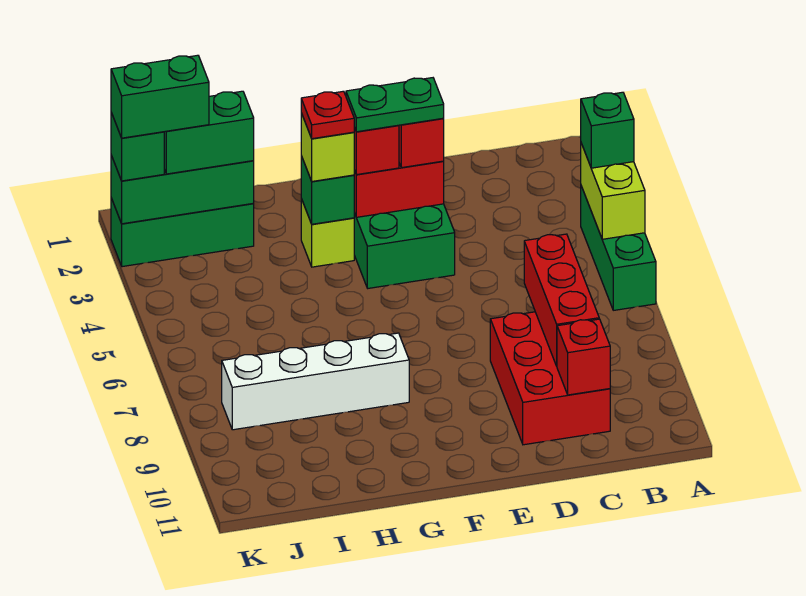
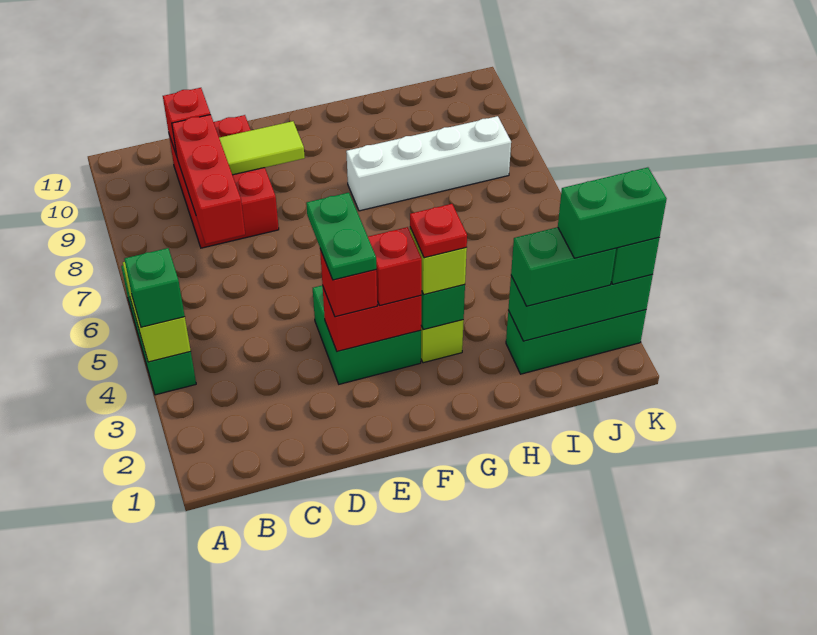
none -> lime tile D9:E9 level 2
green plate E3:F3 level 4 -> green plate E3:E4 level 4

